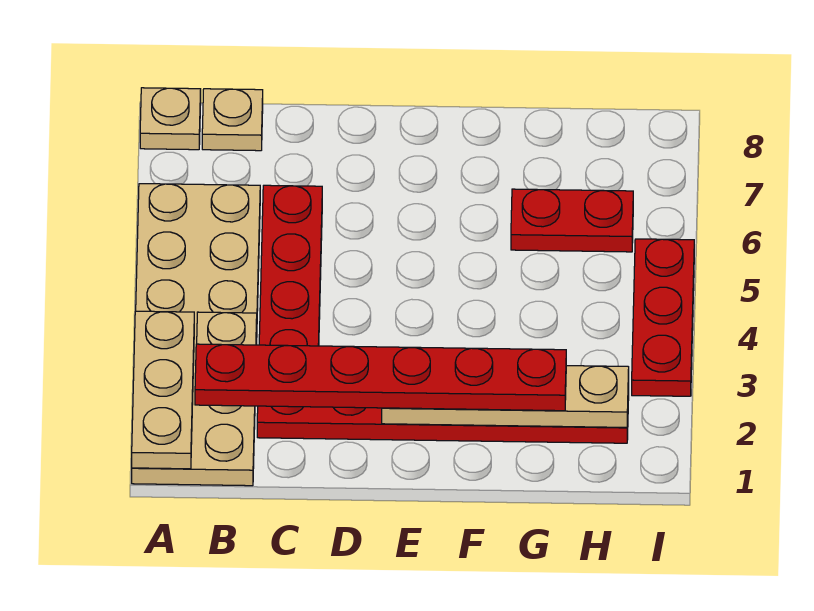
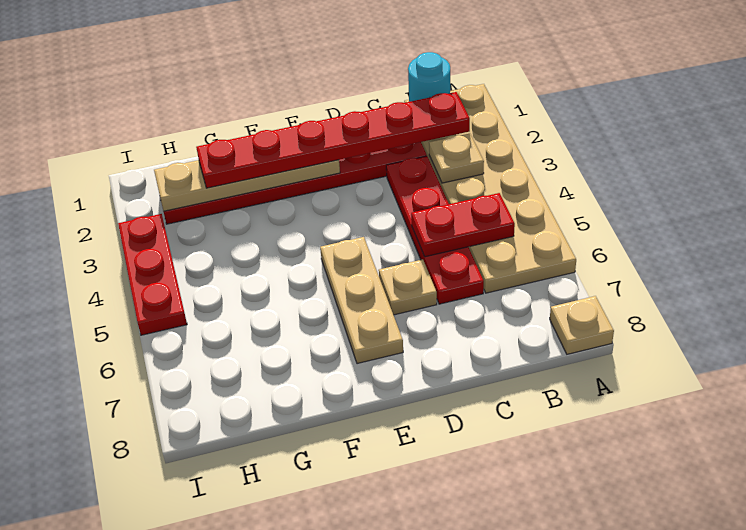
tan plate A1:A3 level 2 -> tan plate E5:E7 level 1
none -> cyan round brick B1 level 2
tan plate B8 level 1 -> tan plate D6 level 1
red plate G6:H6 level 1 -> red plate B5:C5 level 2

